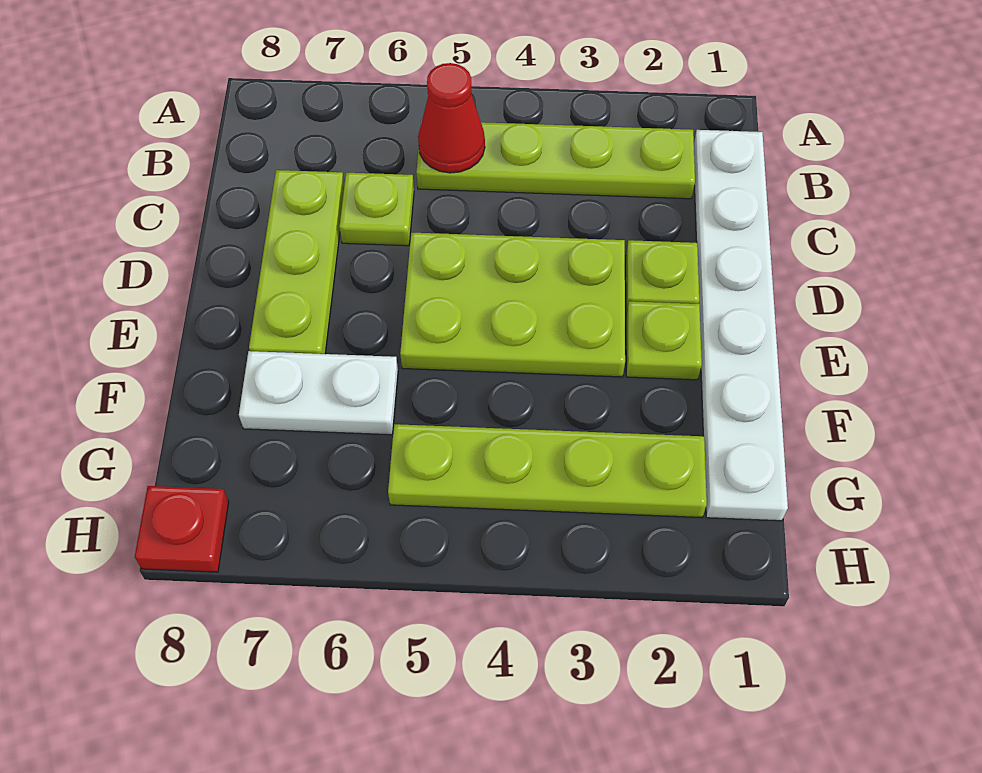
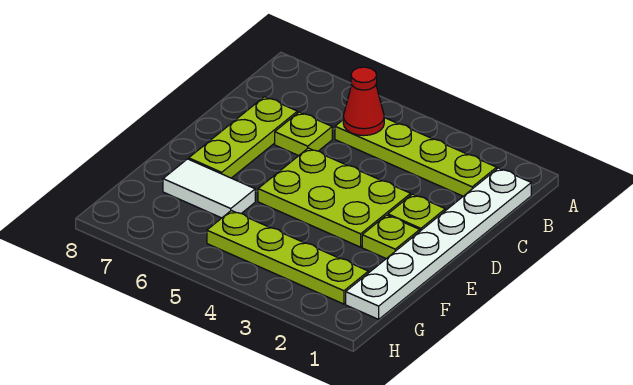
white plate F6:F7 level 1 -> white tile F6:F7 level 1
red plate H8 level 1 -> none

